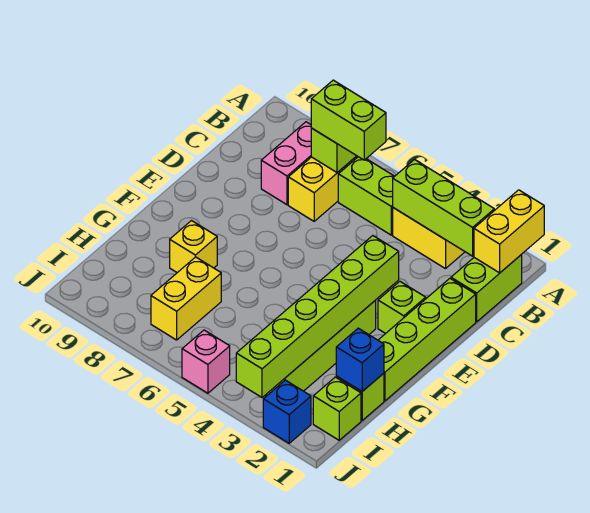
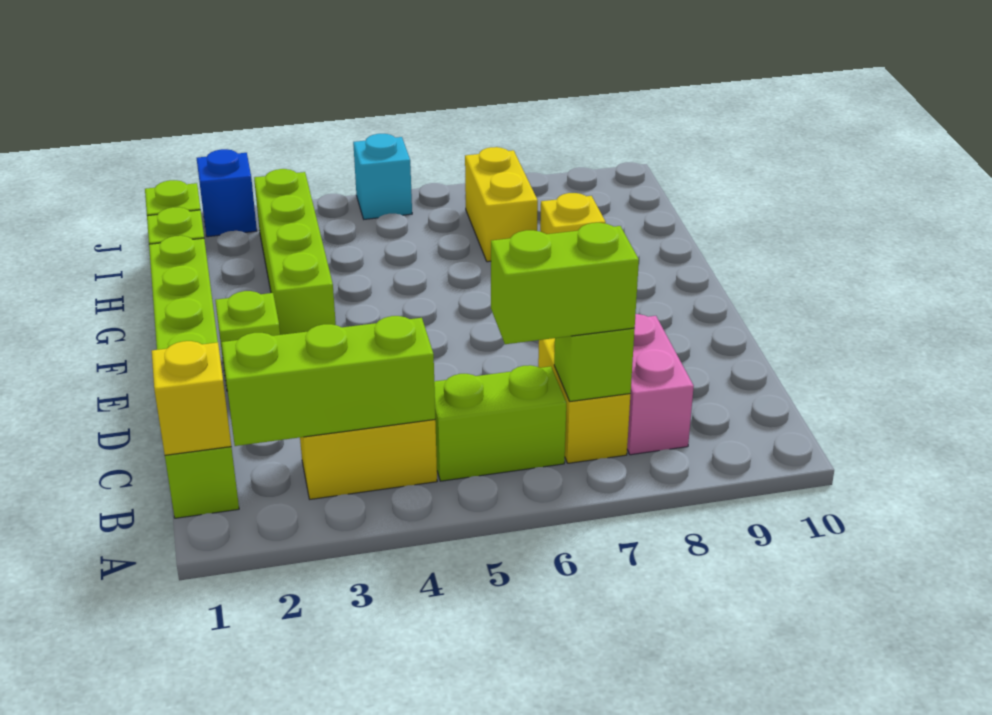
yellow brick A1:B1 level 2 -> yellow brick B1 level 2
lime brick E3:J3 level 2 -> none
blue brick H1 level 2 -> none
pink brick J5 level 1 -> cyan brick J5 level 1

